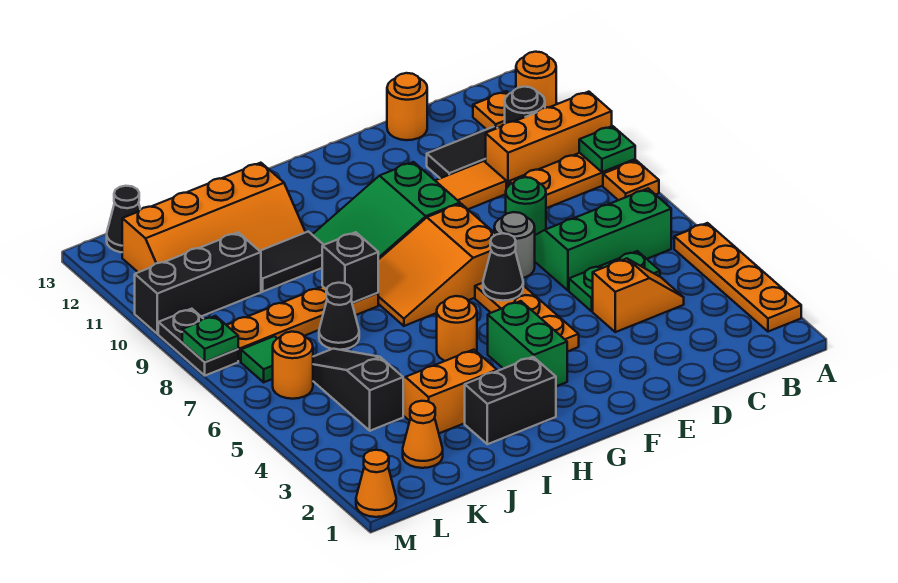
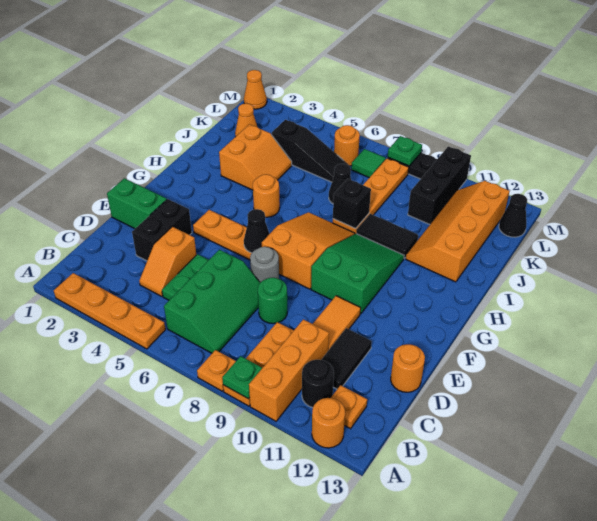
green brick G3:G4 level 1 -> green brick E1:E2 level 1
black brick H2:I2 level 1 -> black brick D3:E3 level 1
black tile I10:J10 level 1 -> black tile I9:I10 level 1

